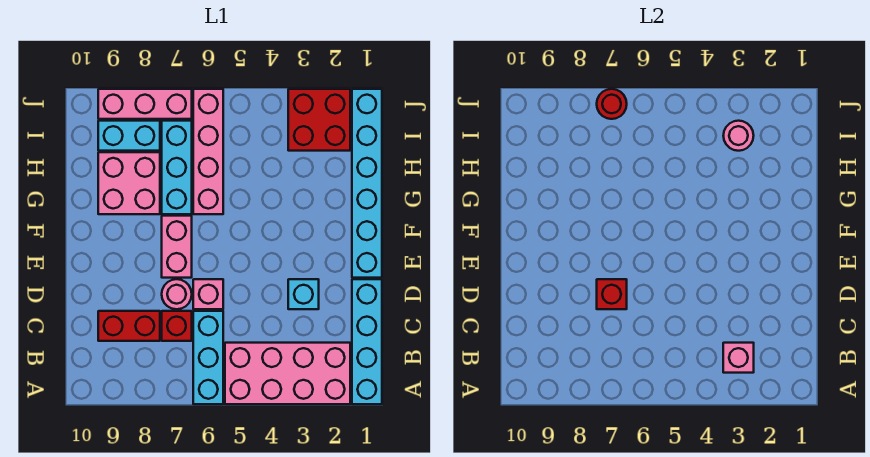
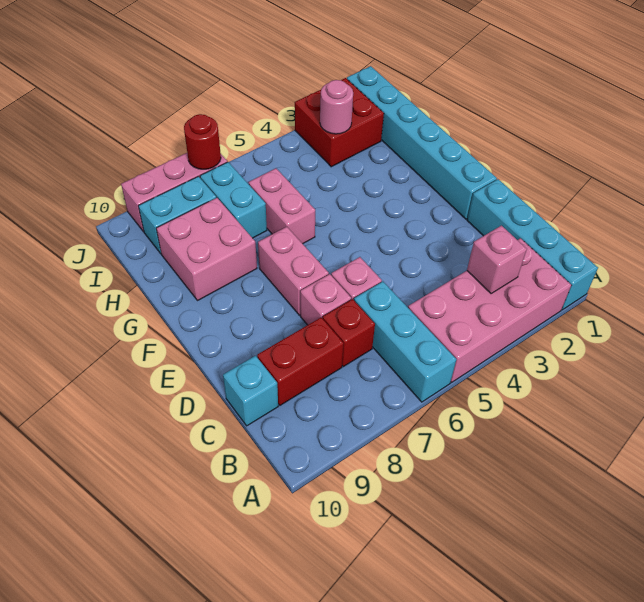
cyan brick D3 level 1 -> cyan brick C10 level 1
pink round brick D7 level 1 -> pink brick D7 level 1
red brick D7 level 2 -> none
pink brick G6:J6 level 1 -> pink brick G6:H6 level 1
cyan brick G7:I7 level 1 -> cyan brick H7:I7 level 1

